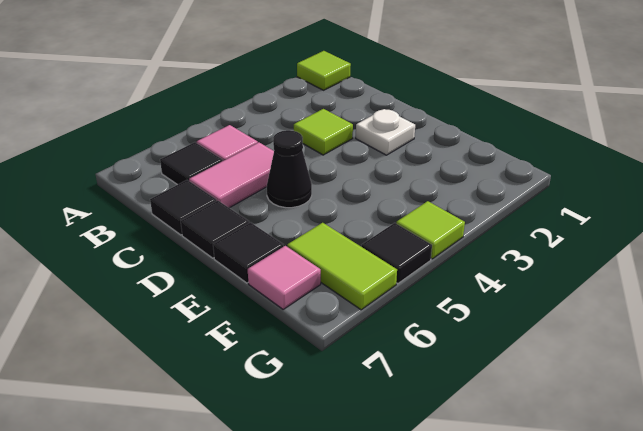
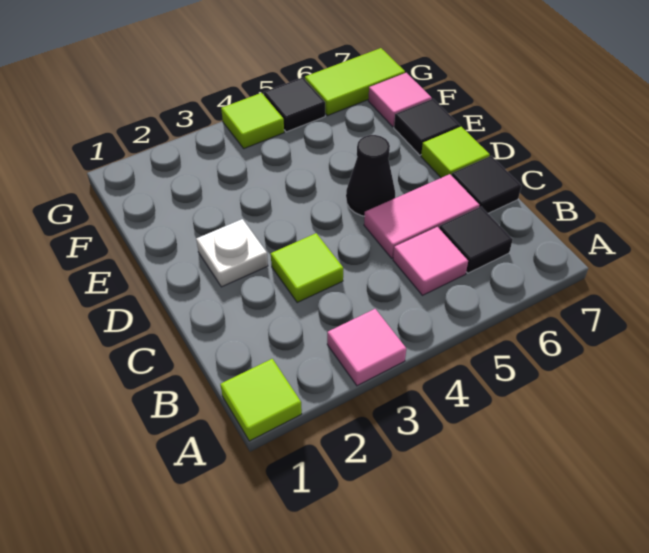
none -> pink tile A3 level 1
black tile D7 level 1 -> lime tile D7 level 1
lime tile F6:G6 level 1 -> lime tile G6:G7 level 1

